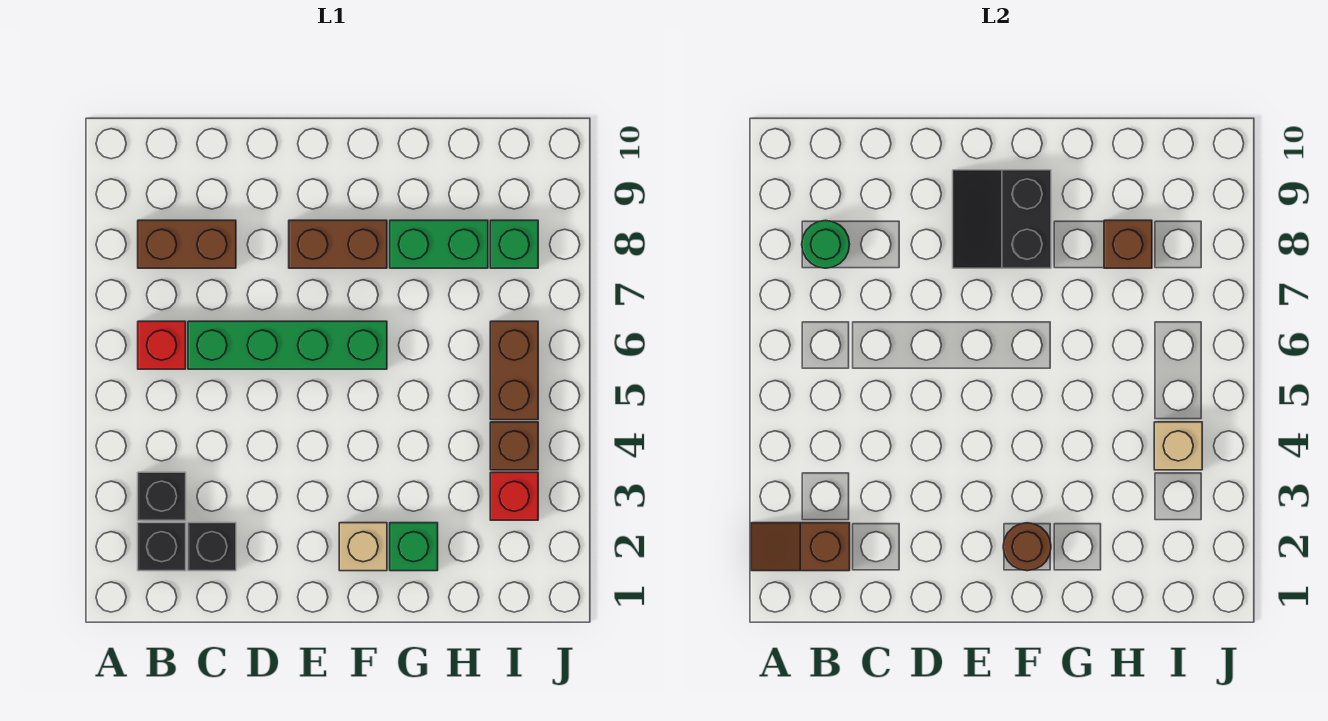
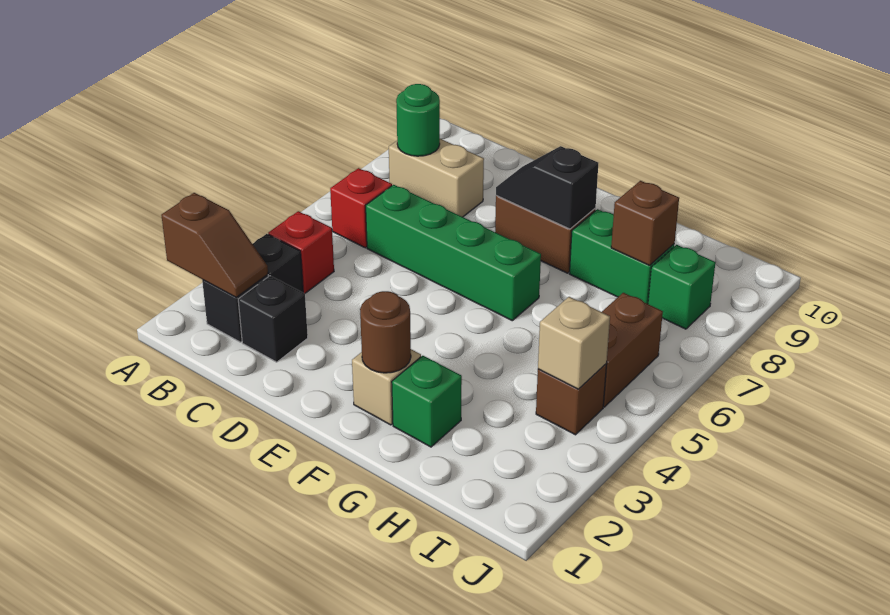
brown slope A2:B2 level 2 top B -> brown slope A2:B2 level 2 top A
brown brick B8:C8 level 1 -> tan brick B8:C8 level 1
black slope E8:F9 level 2 top F -> black slope E8:F8 level 2 top F
red brick I3 level 1 -> red brick B4 level 1

